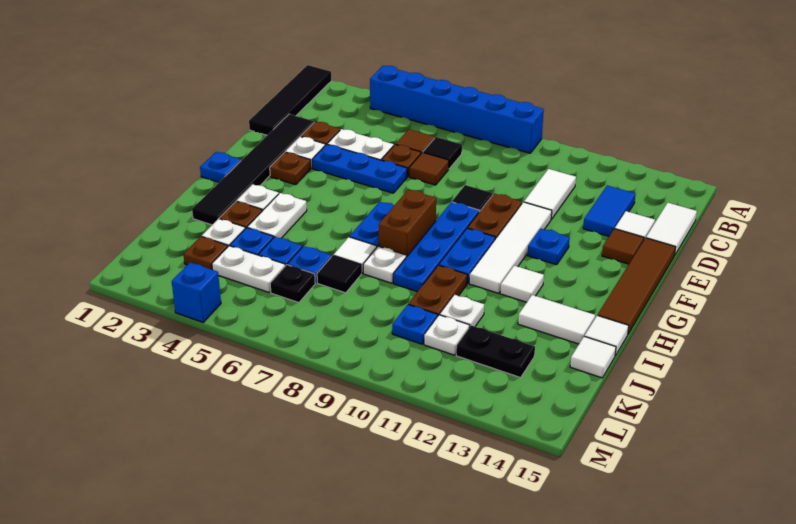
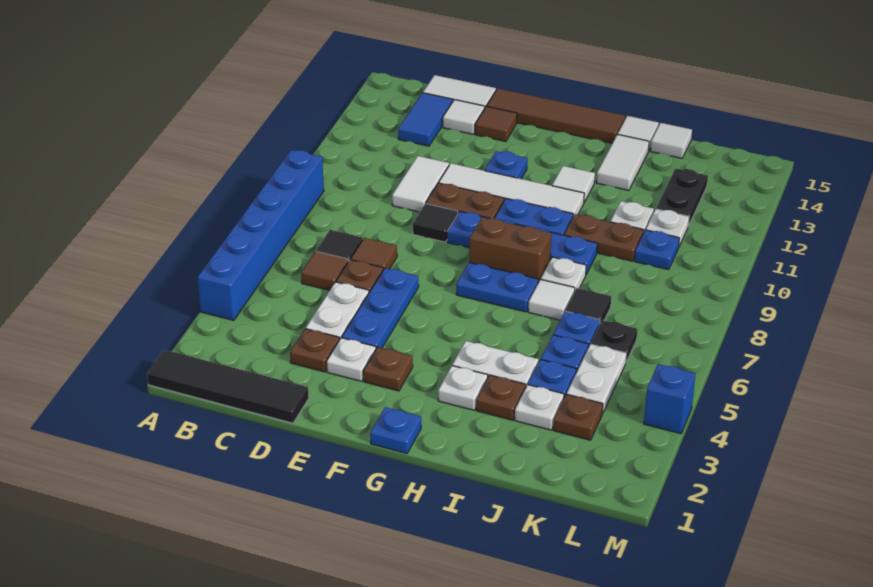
white tile C11:D11 level 1 -> white tile D10:D11 level 1
blue tile C13:D13 level 1 -> blue tile C13:C14 level 1
black tile D2:I2 level 1 -> none

